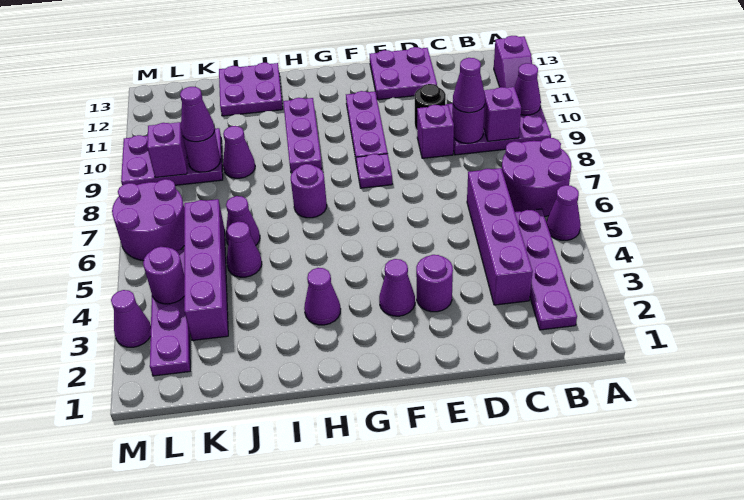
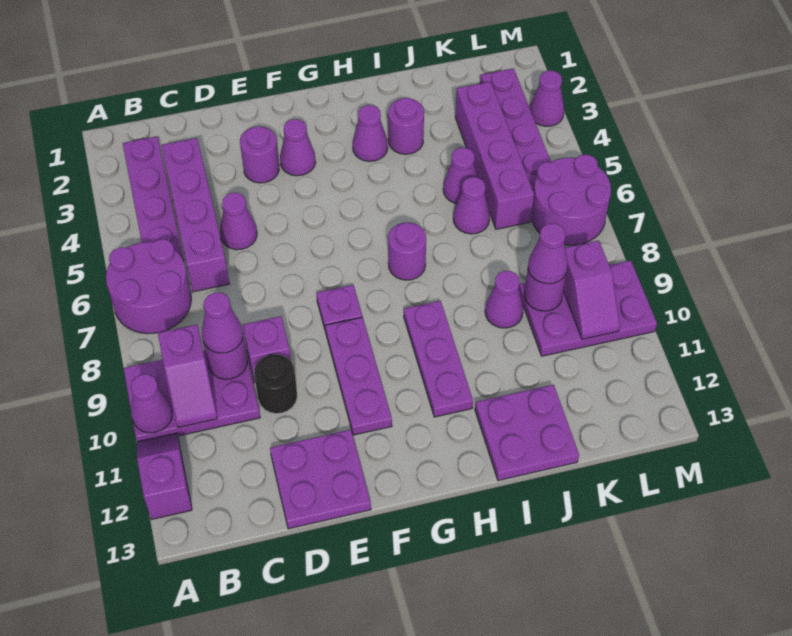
purple cone A5 level 1 -> purple cone D5 level 1
purple round brick L4 level 2 -> purple round brick I3 level 1

